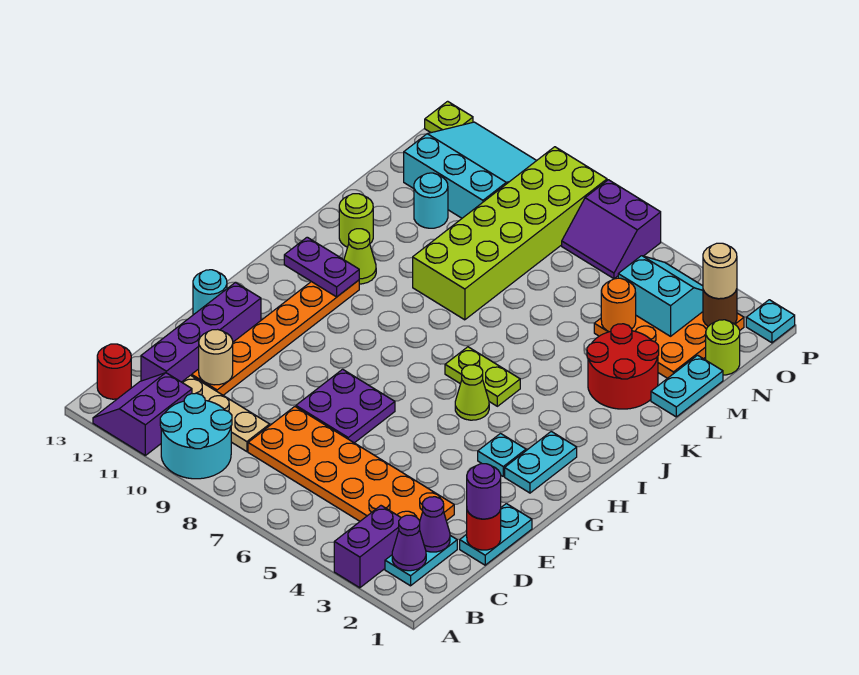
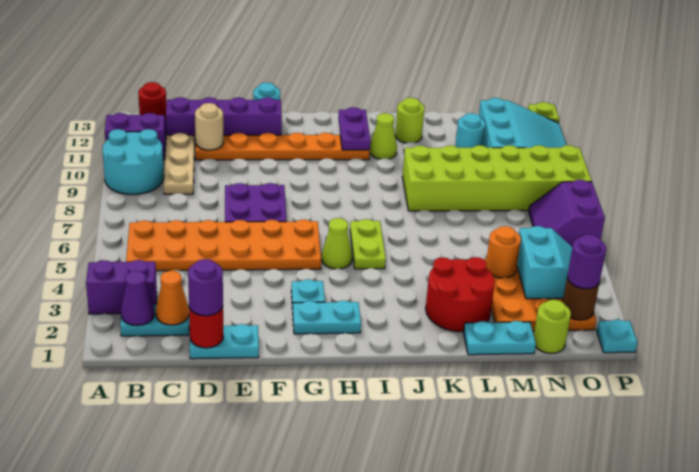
purple cone C2 level 2 -> orange cone C2 level 2
orange plate C3:D8 level 1 -> orange plate B5:G6 level 1
tan round brick O2 level 3 -> purple round brick O2 level 3

